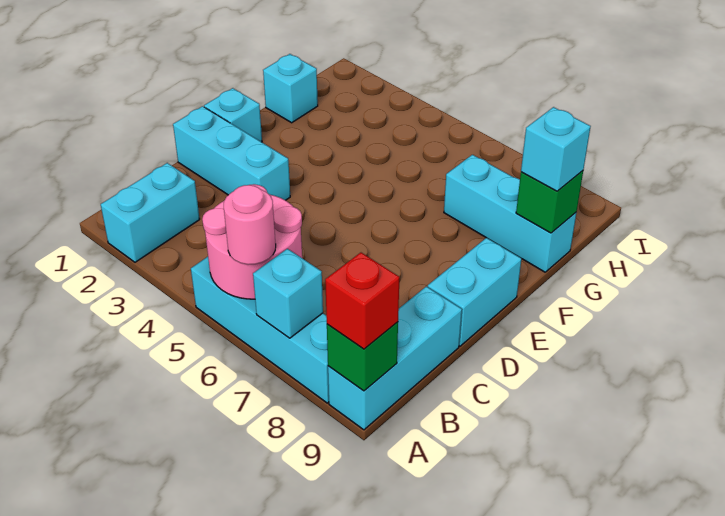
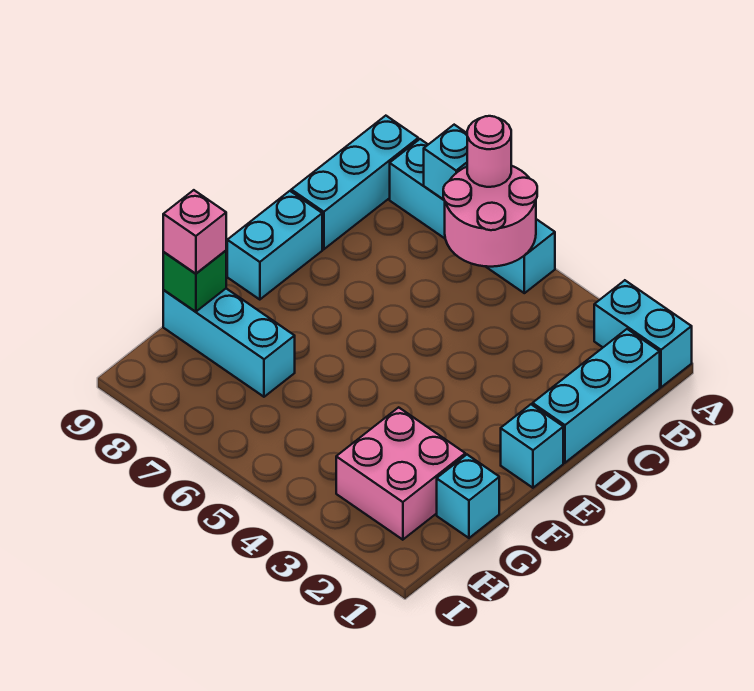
cyan brick A2:B2 level 1 -> cyan brick A1:A2 level 1
green brick A9 level 2 -> none
red brick A9 level 3 -> none
cyan brick D1:D3 level 1 -> cyan brick B1:D1 level 1
none -> pink brick G2:H3 level 1
cyan brick G9 level 3 -> pink brick G9 level 3

